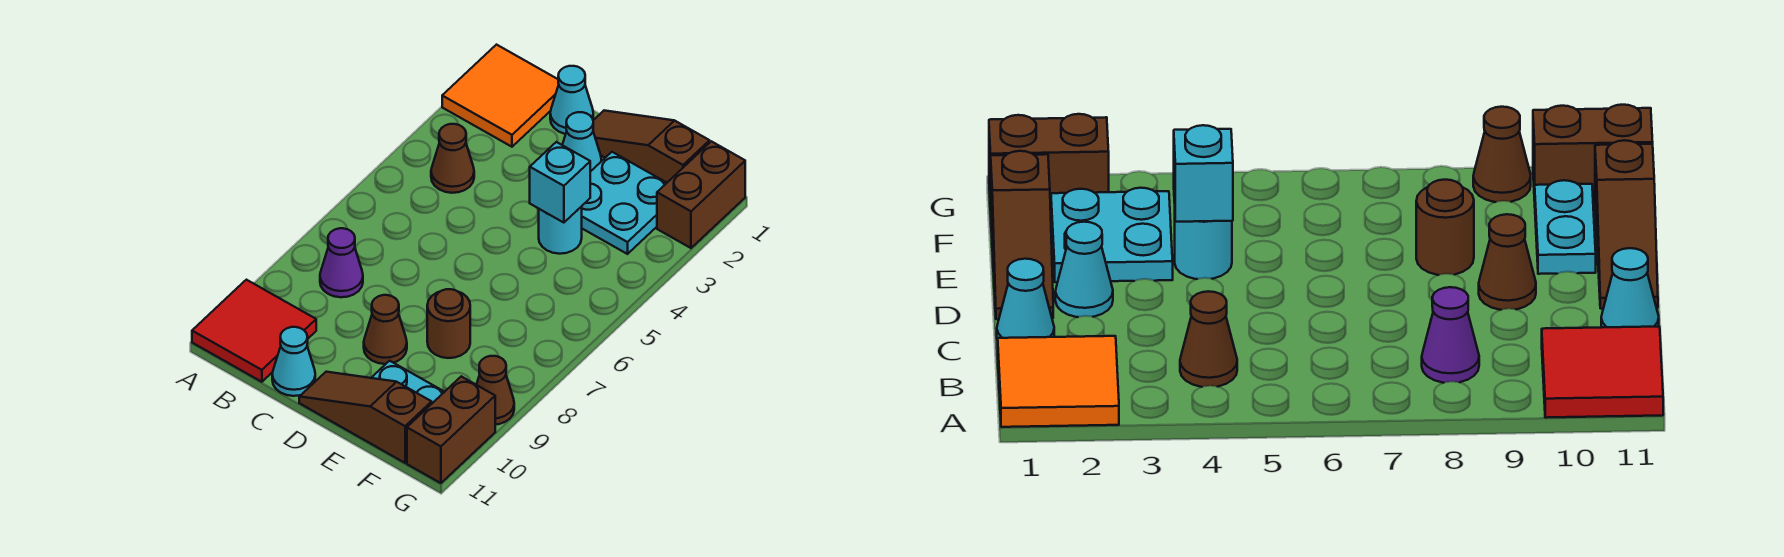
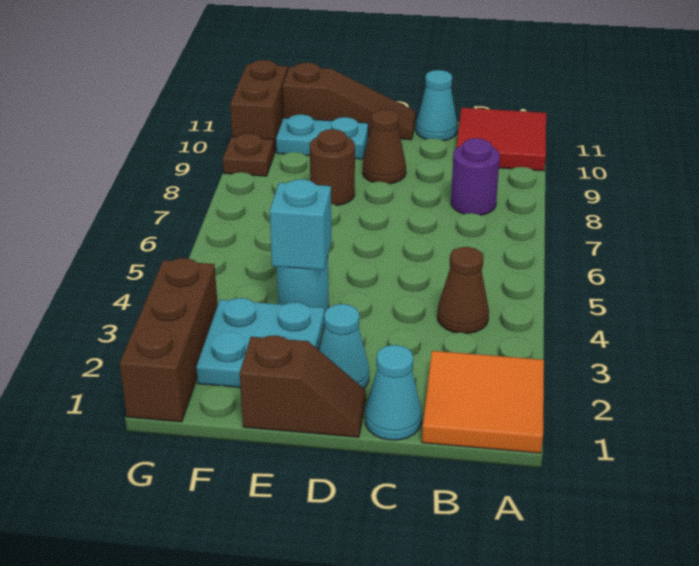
purple cone B8 level 1 -> purple round brick B8 level 1
brown slope D1:F1 level 1 top F -> brown slope D1:E1 level 1 top E
brown brick G1:G2 level 1 -> brown brick G1:G3 level 1
brown cone G9 level 1 -> brown plate G9 level 1

